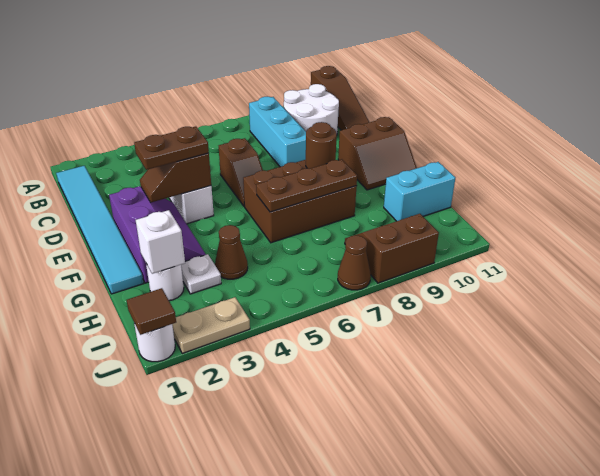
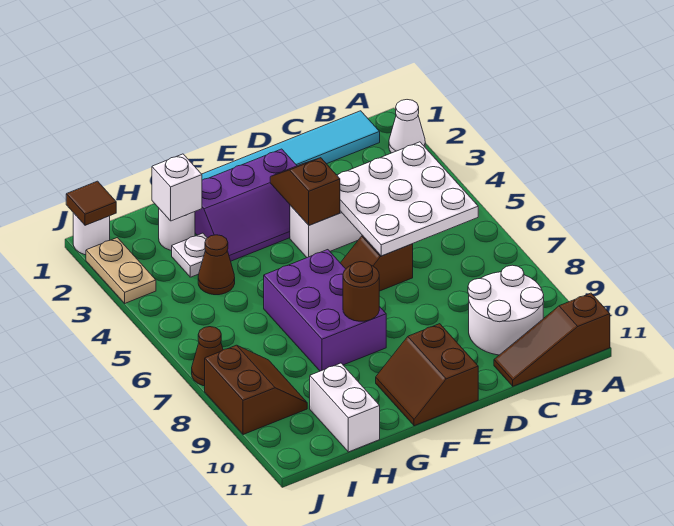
none -> white cone A2 level 1
none -> white plate B4:D6 level 2
cyan brick B8:D8 level 1 -> none
brown plate E3:E4 level 3 -> none
brown brick F6:G8 level 1 -> purple brick F6:G8 level 1
brown plate G6:G8 level 2 -> none
cyan brick H10:H11 level 1 -> white brick H10:H11 level 1

